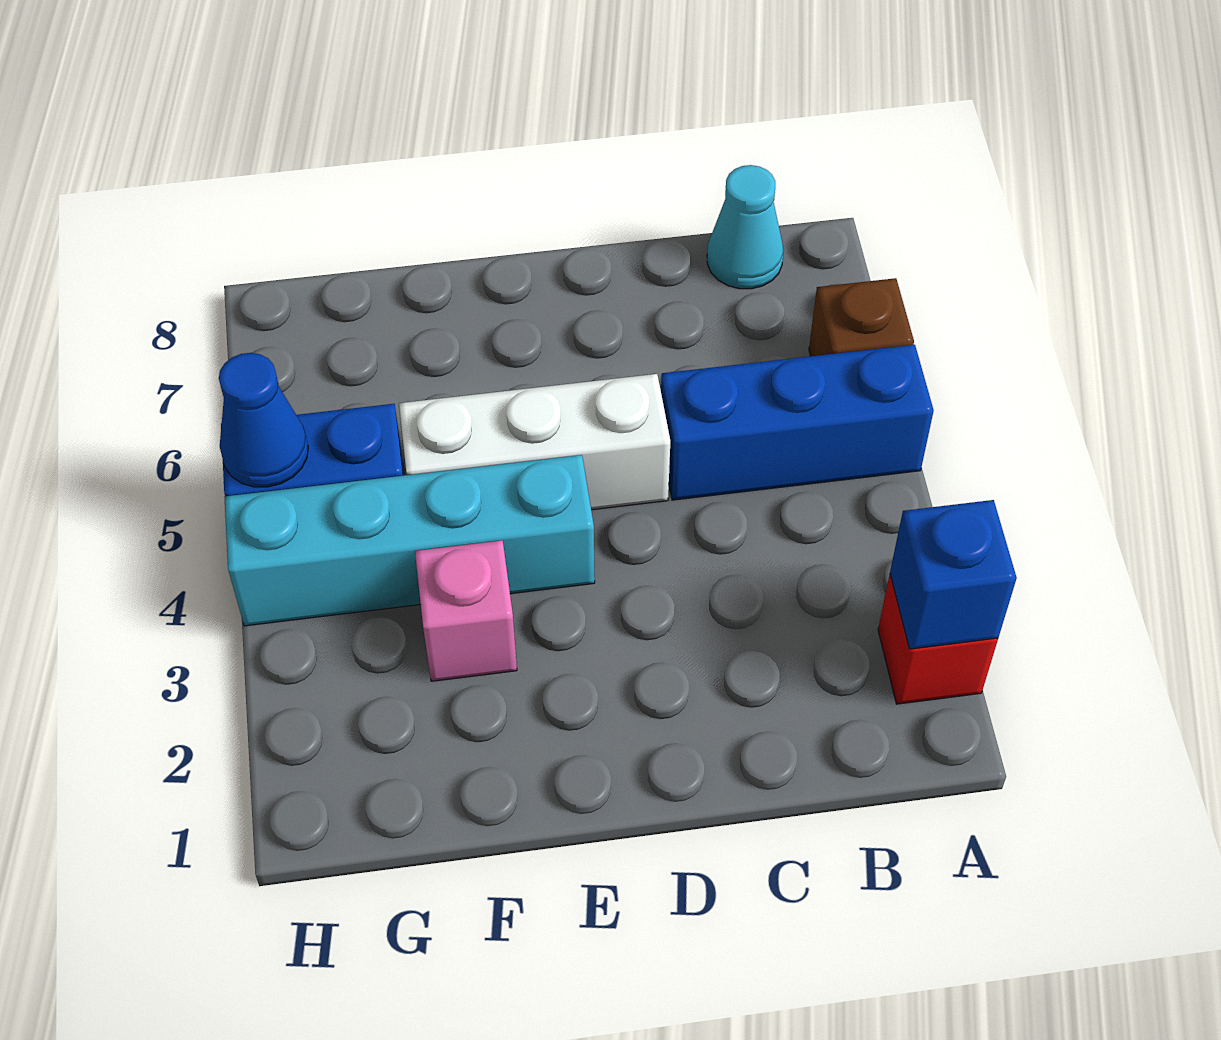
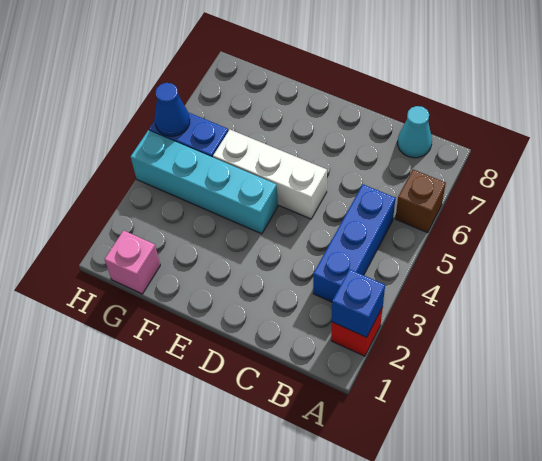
blue brick A5:C5 level 1 -> blue brick B3:B5 level 1
pink brick F3 level 1 -> pink brick G1 level 1

